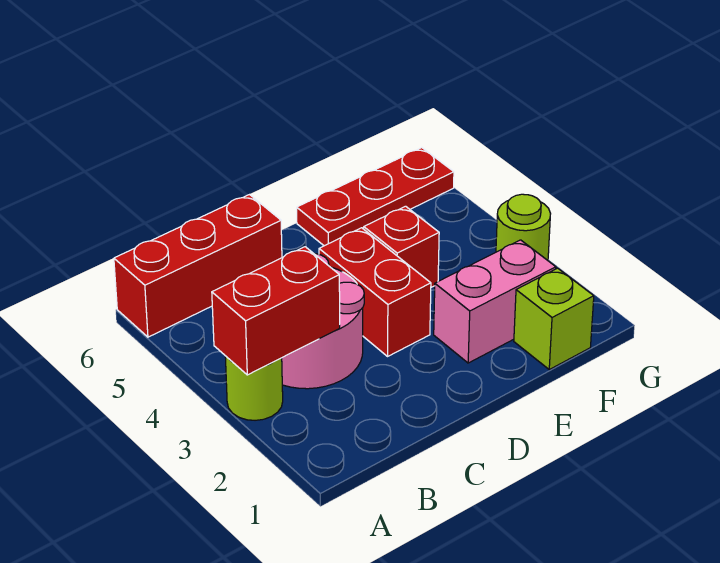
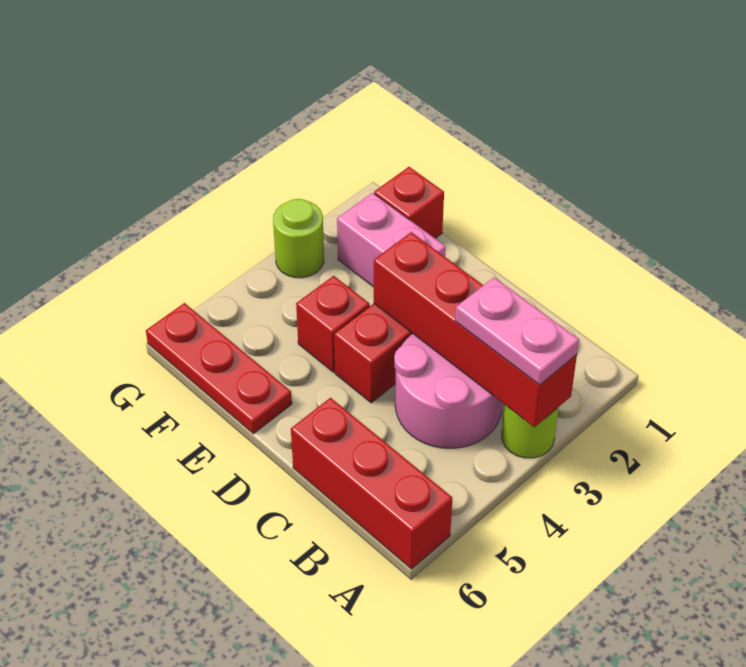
red brick A3:B3 level 2 -> red brick A3:D3 level 2
none -> pink plate A3:B3 level 3
lime brick F1 level 1 -> red brick F1 level 1

